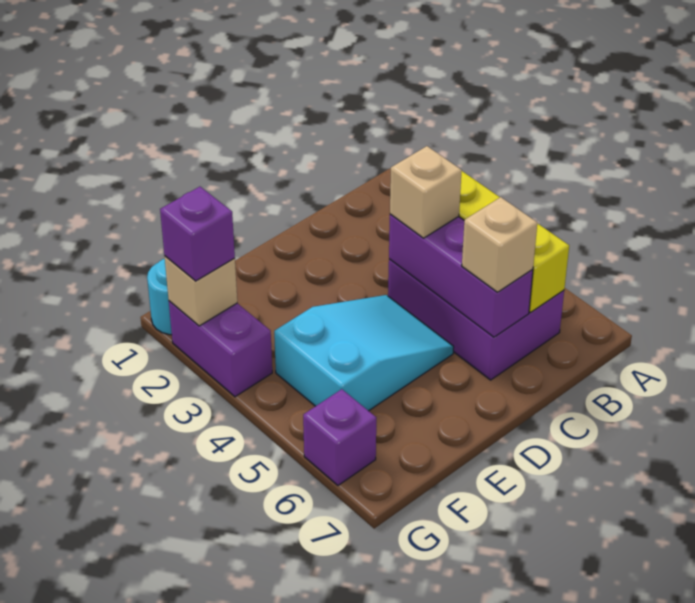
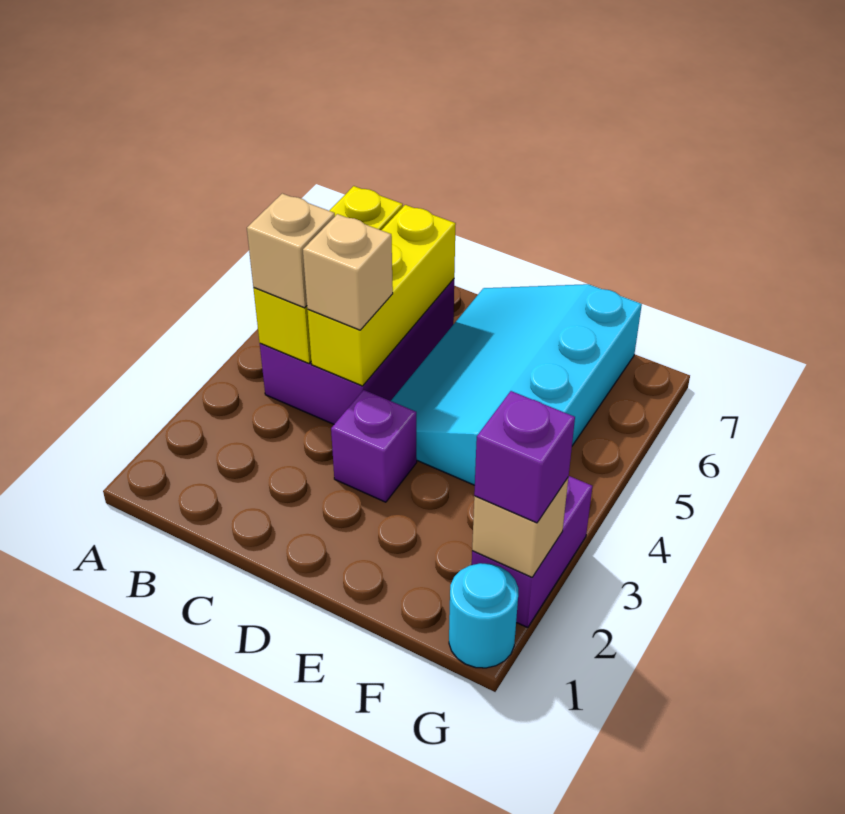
purple brick C4:C6 level 2 -> yellow brick C4:C6 level 2
tan brick C6 level 3 -> tan brick B4 level 3
cyan slope D4:F5 level 1 top F -> cyan slope D4:F7 level 1 top F
purple brick G6 level 1 -> purple brick D3 level 1

